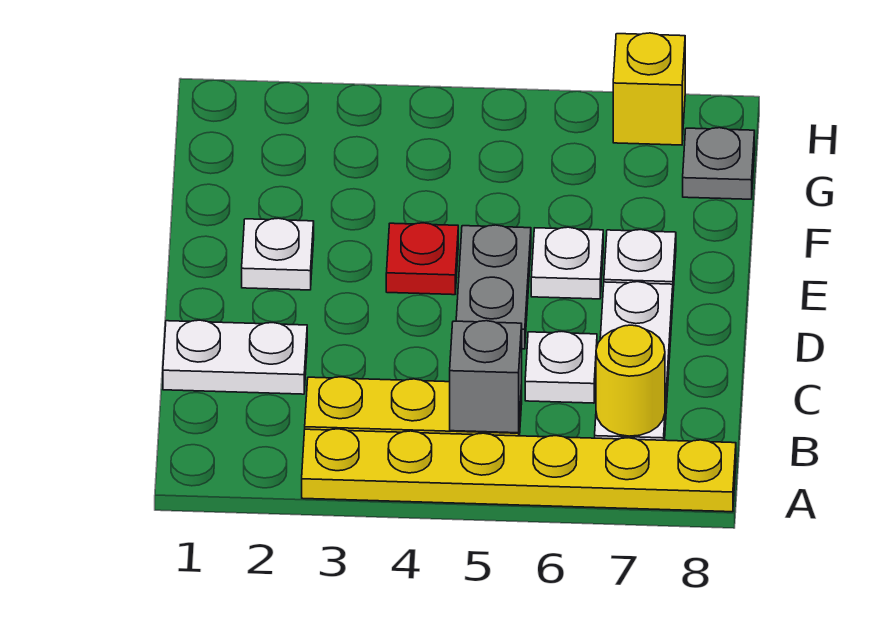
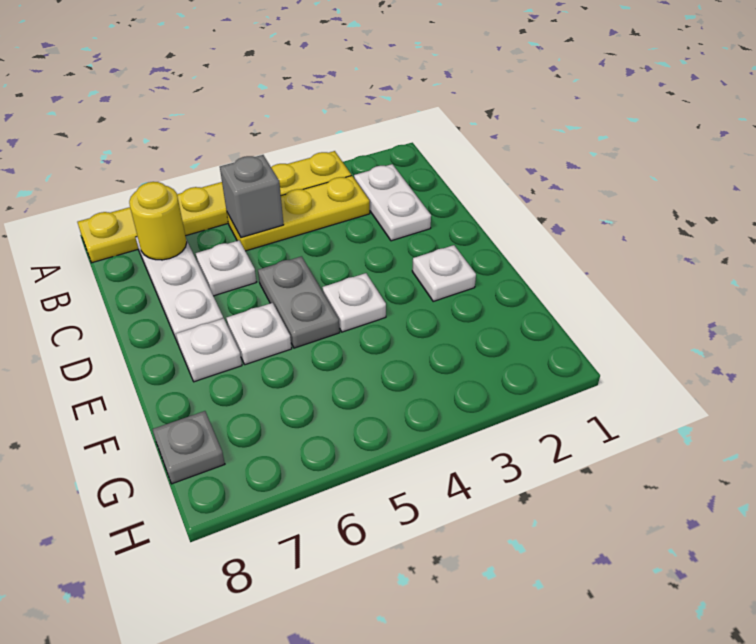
white plate C1:C2 level 1 -> white plate B2:C2 level 1
red plate E4 level 1 -> white plate E4 level 1
yellow brick H7 level 1 -> none

